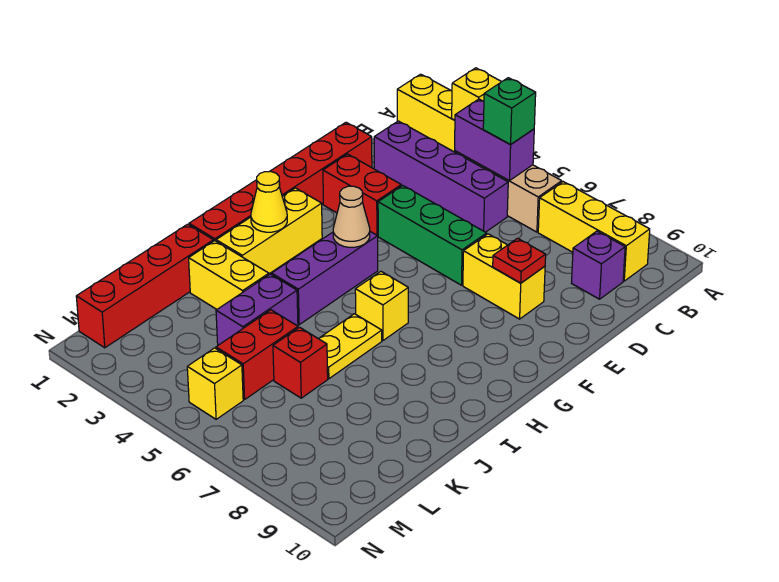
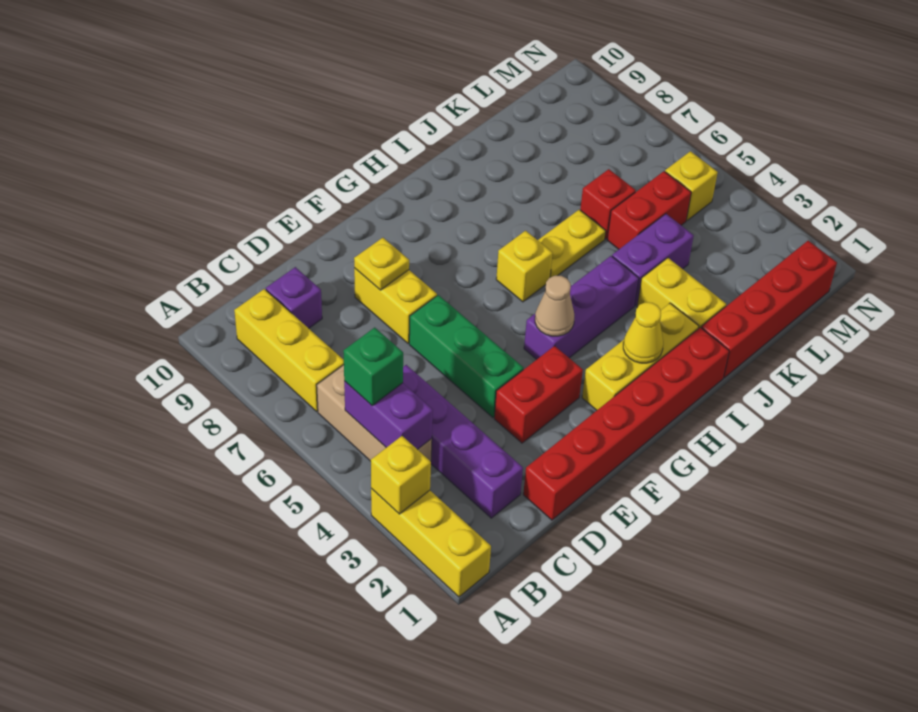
red brick E2:E3 level 1 -> red brick E3:F3 level 1
red plate E8 level 2 -> yellow plate E8 level 2

